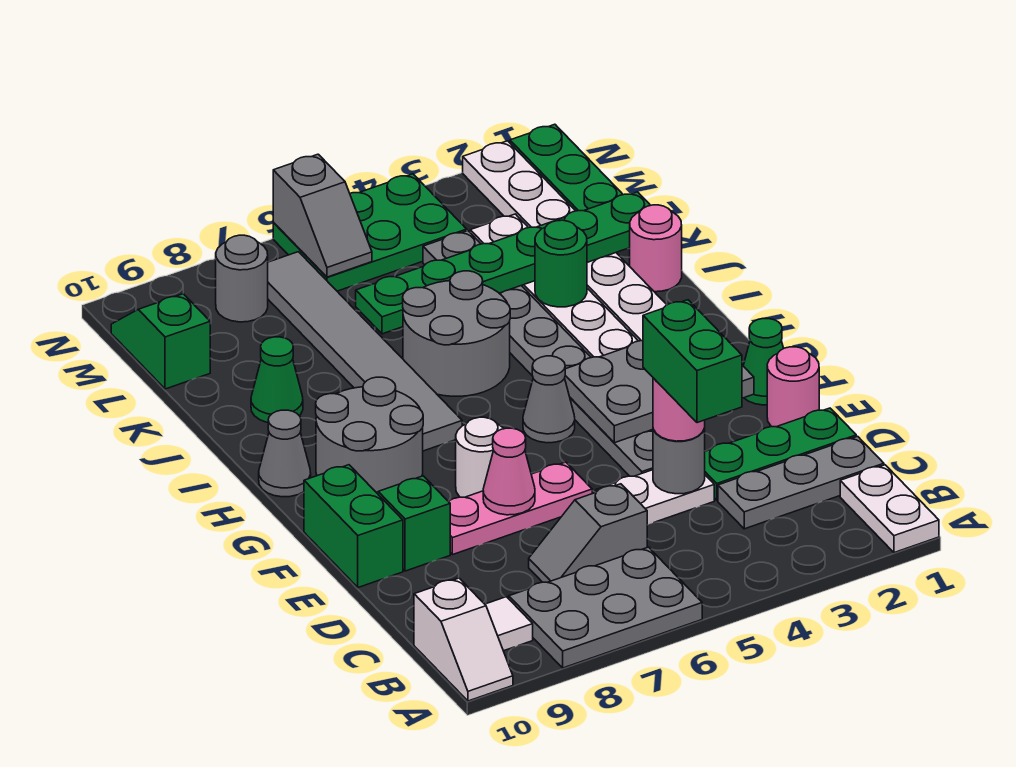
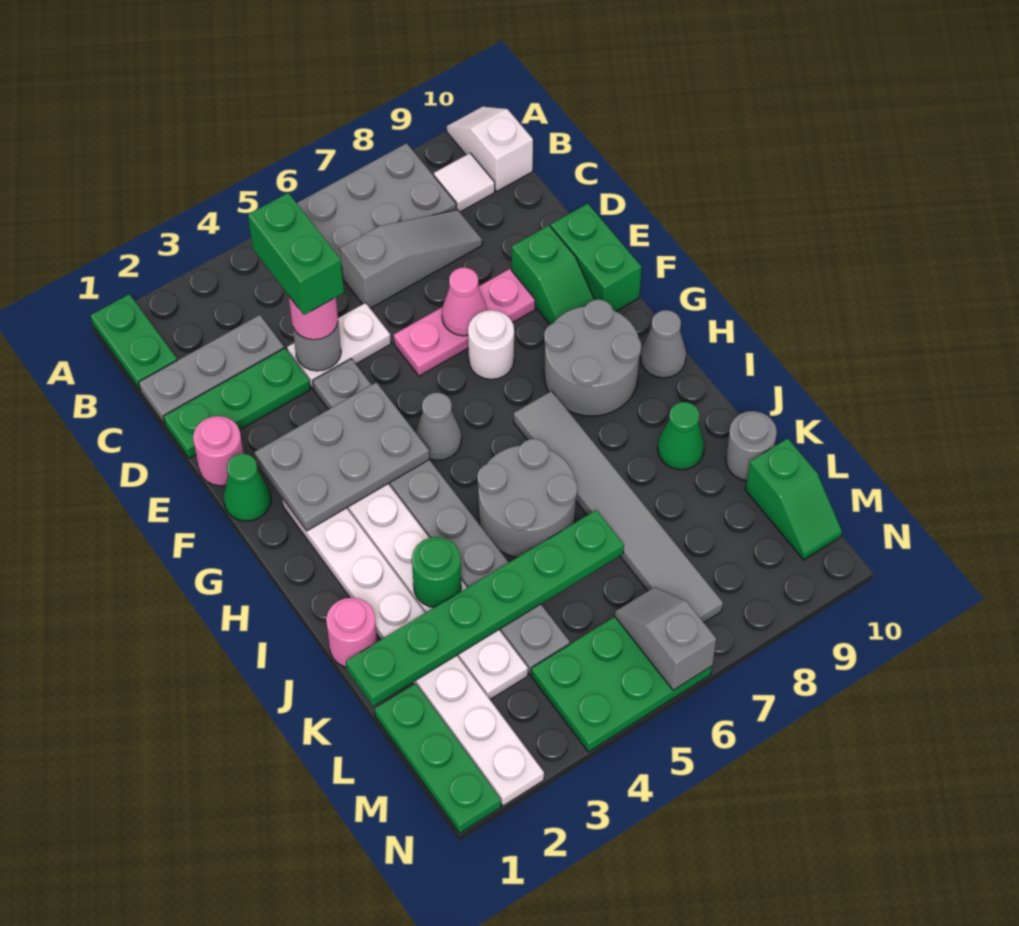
white plate A1:B1 level 1 -> green plate A1:B1 level 1
grey slope C6:C7 level 1 top 6 -> grey slope C6:C8 level 1 top 6
grey round brick M8 level 1 -> grey round brick K10 level 1

